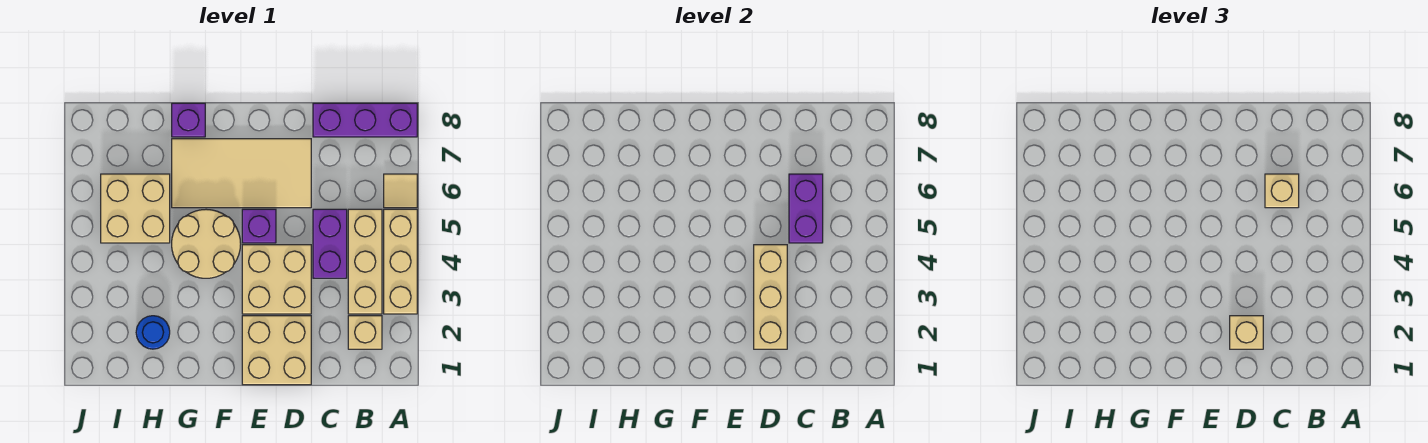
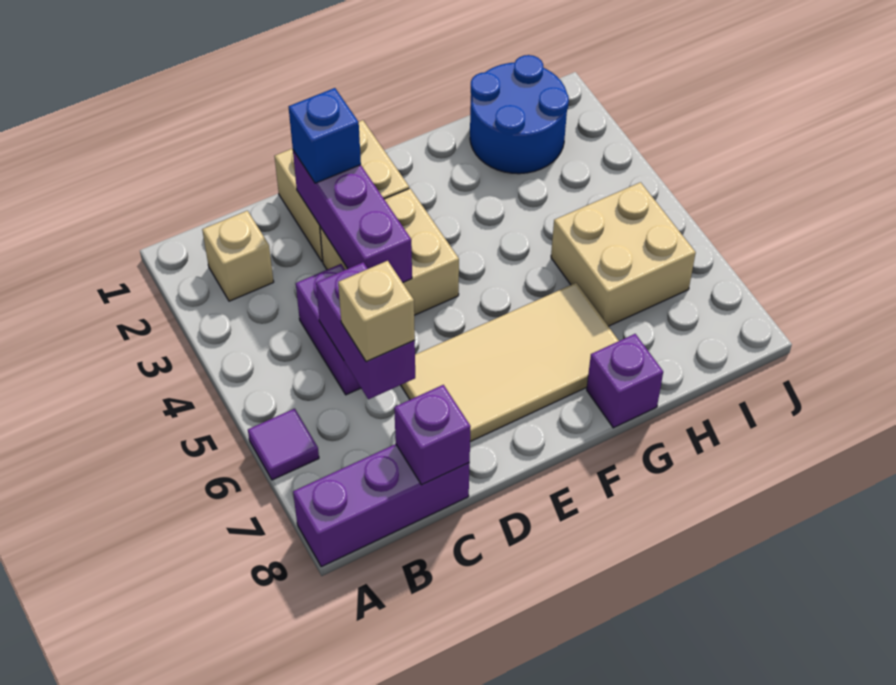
tan brick A3:A5 level 1 -> none
tan tile A6 level 1 -> purple tile A6 level 1
tan brick B3:B5 level 1 -> none
tan brick D2:D4 level 2 -> purple brick D2:D4 level 2
tan brick D2 level 3 -> blue brick D2 level 3
purple brick E5 level 1 -> purple brick C8 level 2
tan round brick F4:G5 level 1 -> none
blue round brick H2 level 1 -> blue round brick H1:I2 level 1

